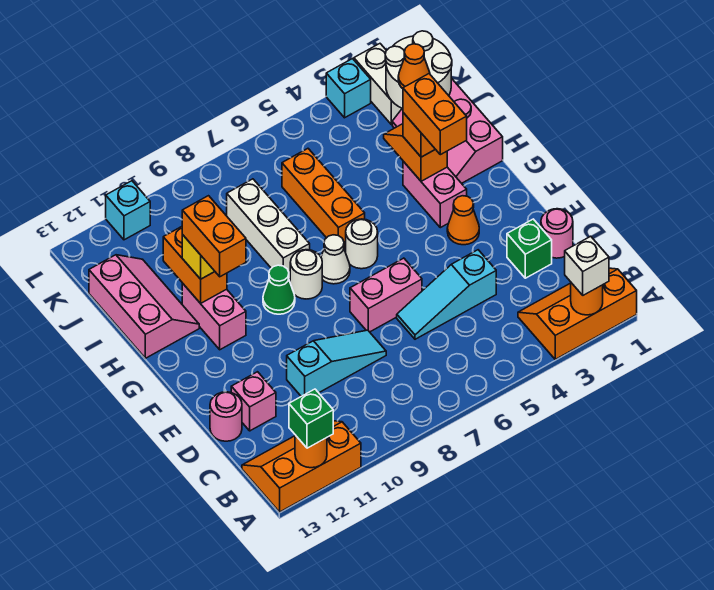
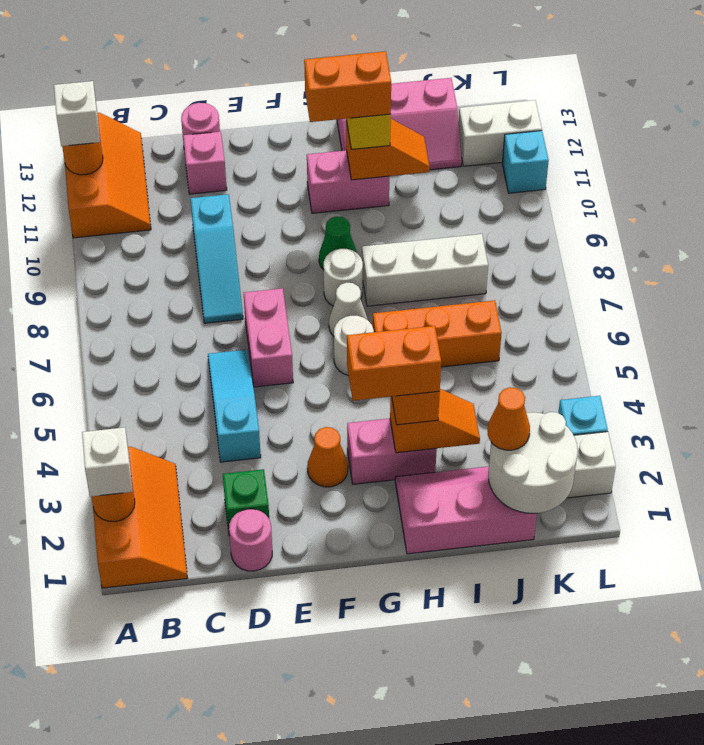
green brick A12 level 3 -> white brick A12 level 3
orange brick H11:I11 level 2 -> orange slope H11:I11 level 2 top H
none -> white brick K12:L12 level 1

